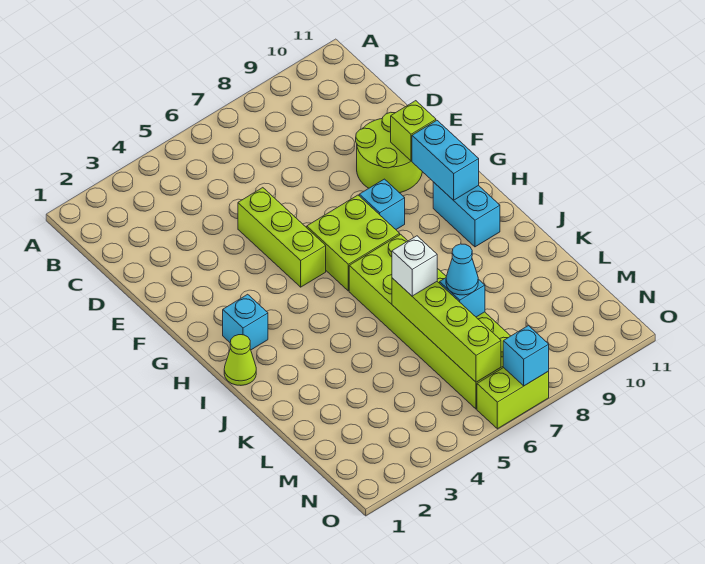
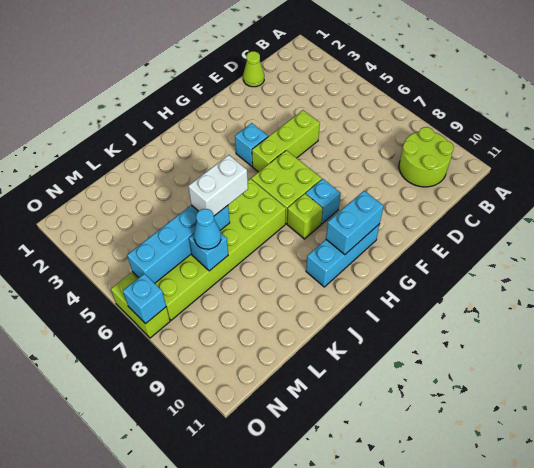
lime round brick E9:F10 level 1 -> lime round brick B9:C10 level 1
lime brick F10 level 2 -> lime brick H8 level 1
cyan brick H2 level 1 -> cyan brick G4 level 1
cyan brick H10:I10 level 1 -> cyan brick G10:I10 level 1
lime cone I1 level 1 -> lime cone D1 level 1
lime brick K6:N6 level 2 -> cyan brick K6:N6 level 2
white brick K6 level 3 -> white brick J6:K6 level 3

